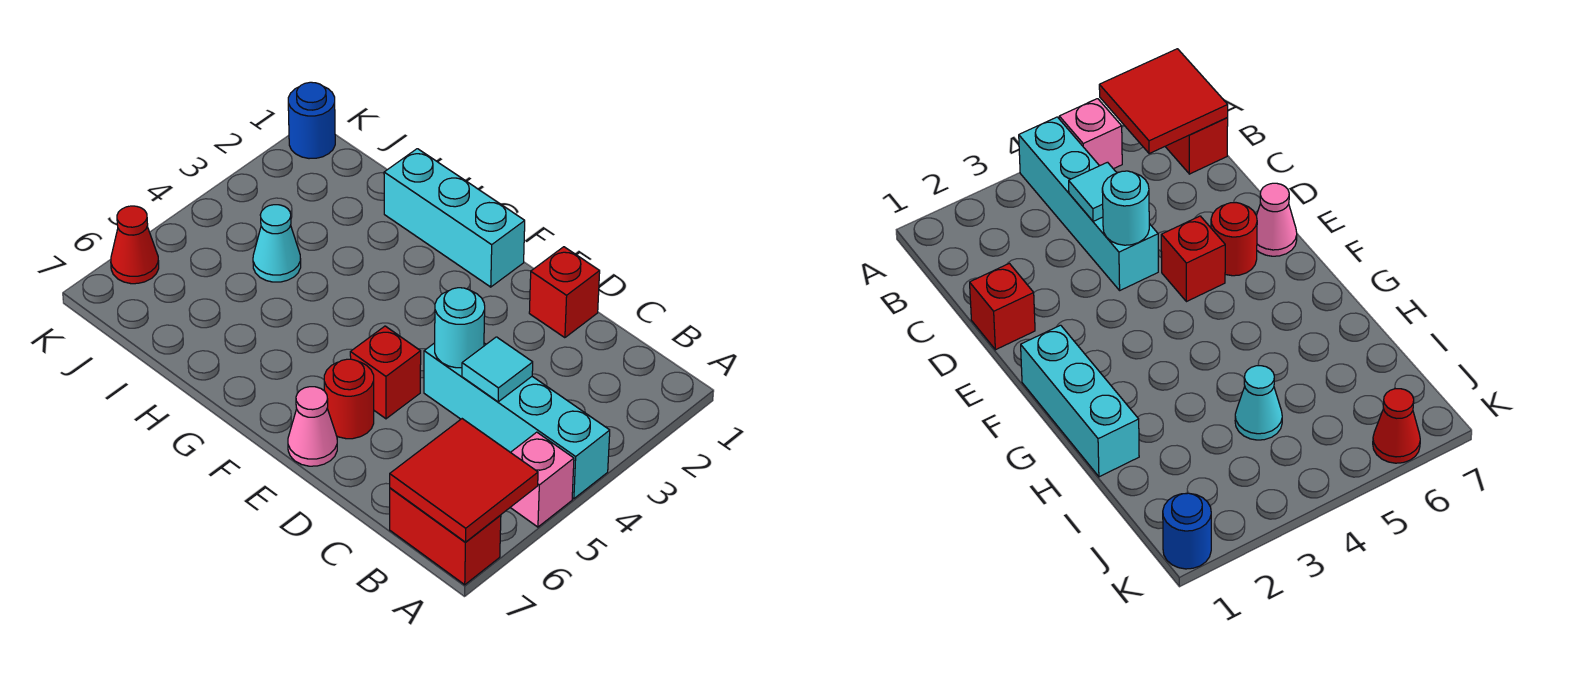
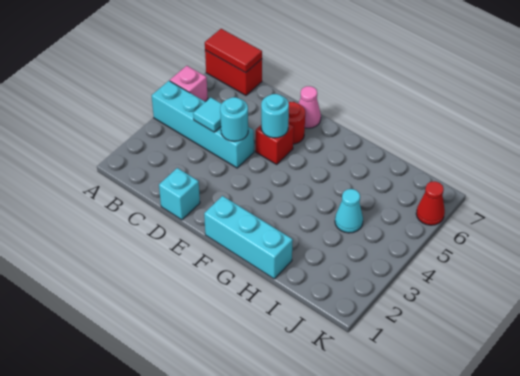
red tile A6:B7 level 2 -> red tile A7:B7 level 2
red brick D1 level 1 -> cyan brick D1 level 1
none -> cyan round brick E5 level 2
blue round brick K1 level 1 -> none

